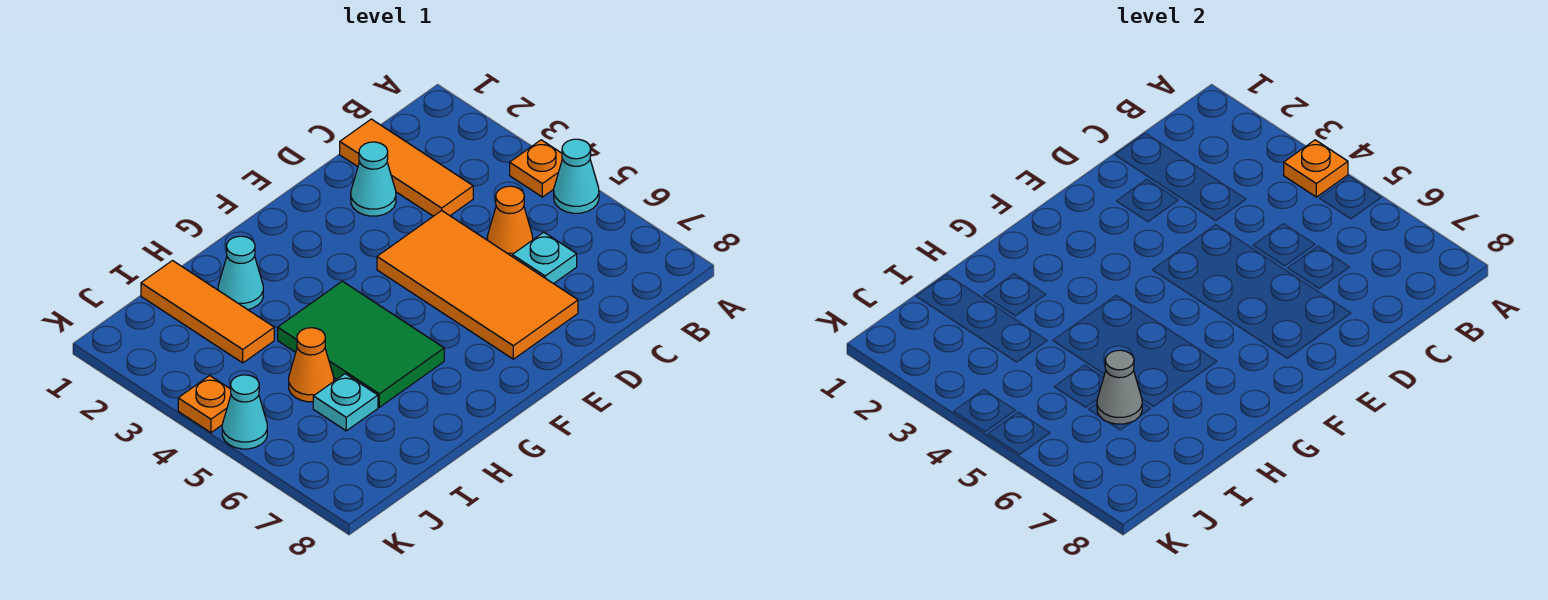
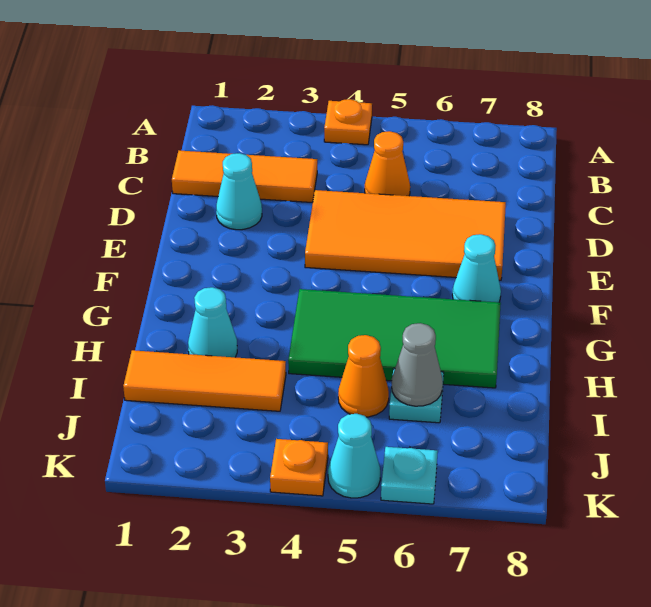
orange plate A4 level 2 -> none
cyan cone A5 level 1 -> cyan cone F7 level 1
cyan plate C6 level 1 -> cyan plate K6 level 1
green tile G4:H6 level 1 -> green tile G4:H7 level 1

